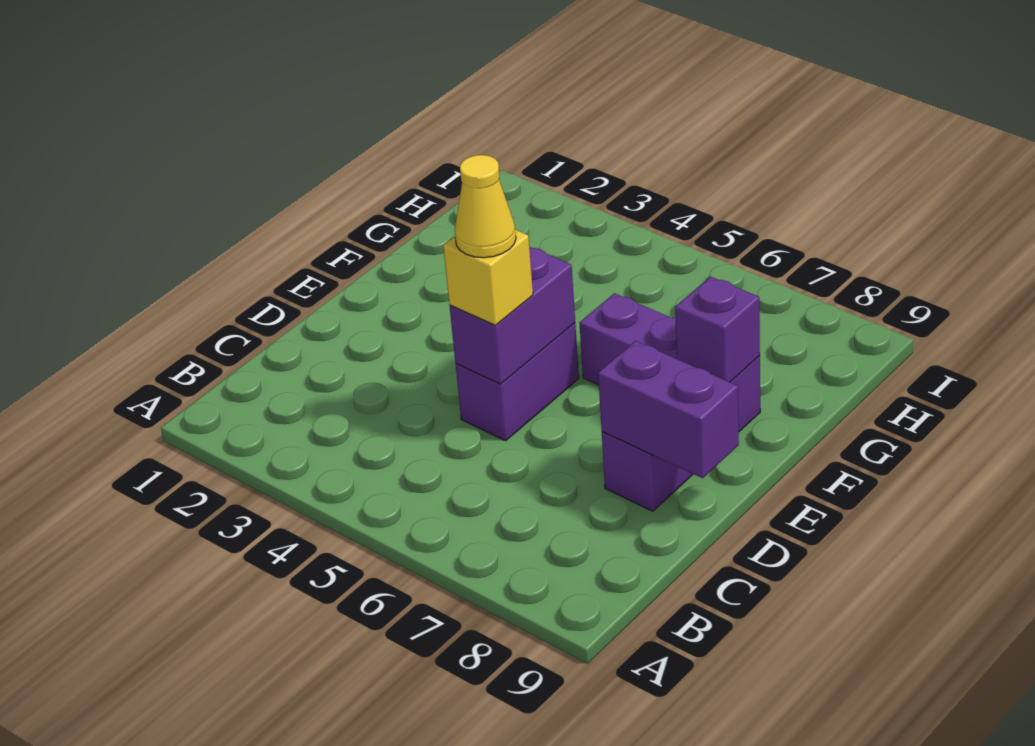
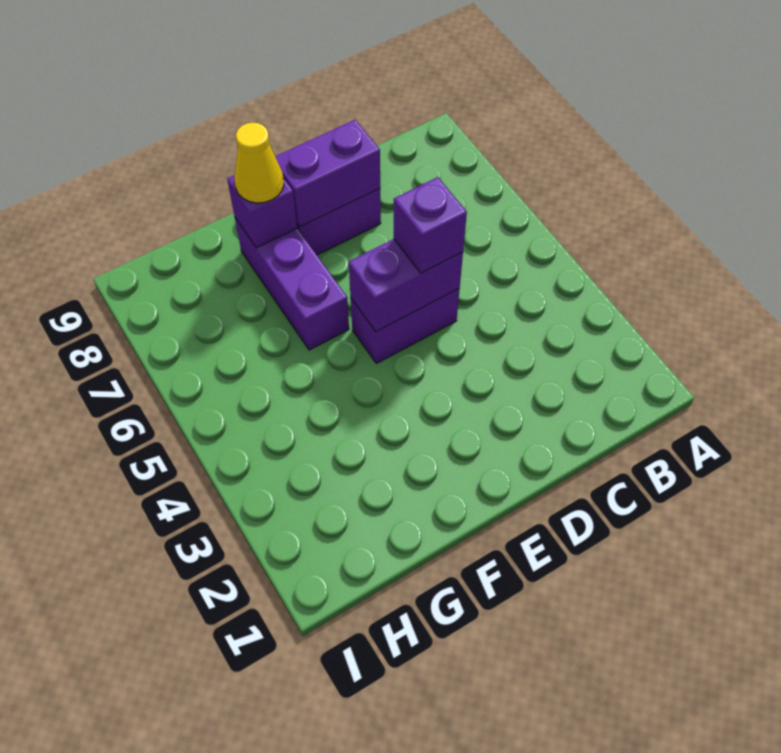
yellow brick D5 level 3 -> purple brick D5 level 3
yellow cone D5 level 4 -> yellow cone F8 level 3
purple brick D8:D9 level 2 -> purple brick D8:E8 level 2

